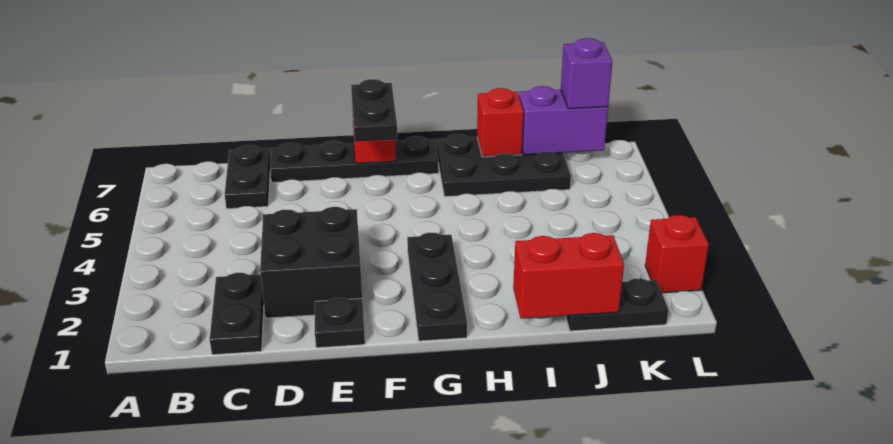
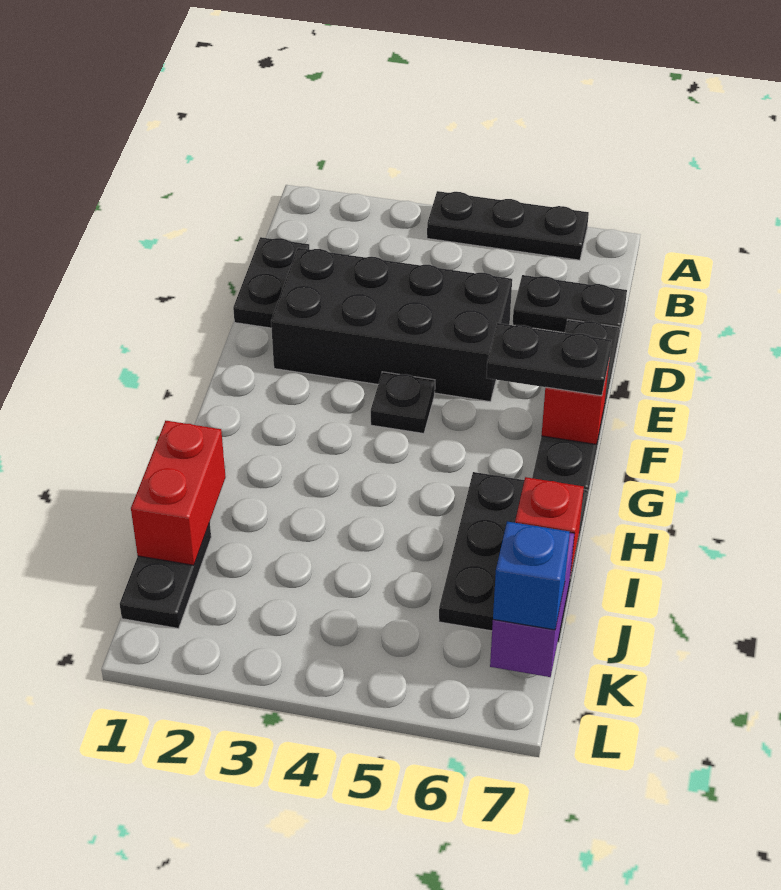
black plate C1:C2 level 1 -> black plate C1:D1 level 1
black brick D2:E3 level 1 -> black brick D2:E5 level 1
black plate E1 level 1 -> black plate F4 level 1
black plate G1:G3 level 1 -> black plate A4:A6 level 1
purple brick K7 level 3 -> blue brick K7 level 3
red brick L2 level 1 -> none

